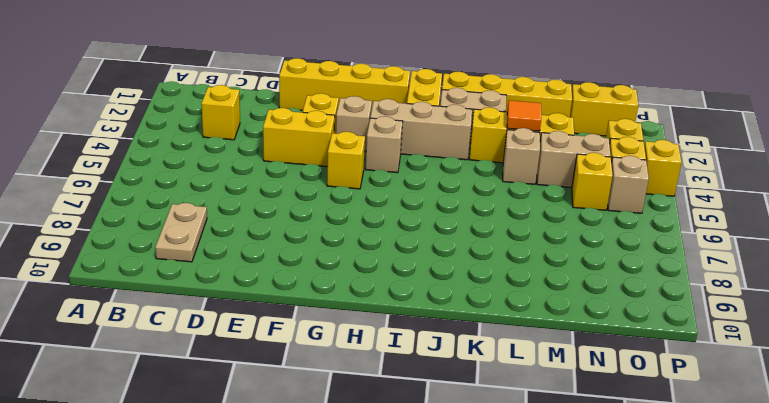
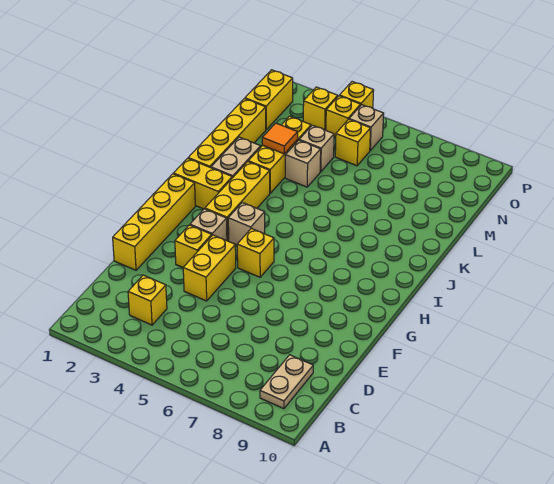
tan plate C8:C9 level 1 -> tan plate B9:C9 level 1
tan brick H3:J3 level 1 -> yellow brick H3:J3 level 1
tan brick M4:N4 level 1 -> tan brick M4 level 1

